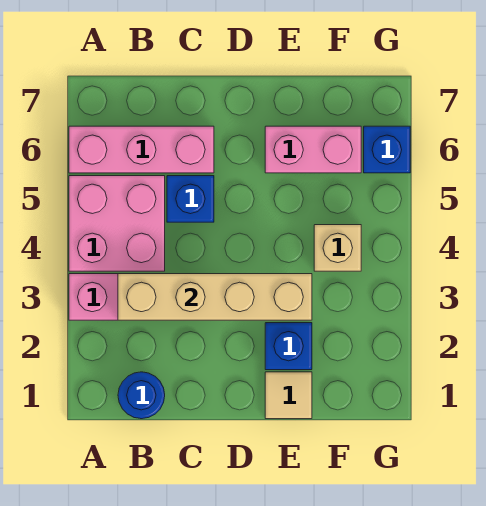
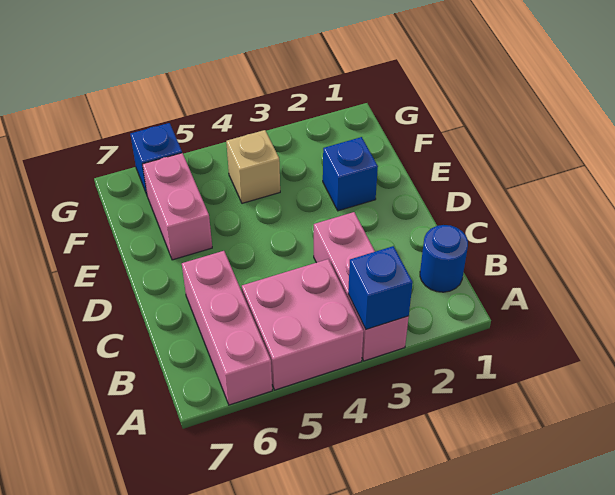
tan brick B3:E3 level 2 -> none
blue brick C5 level 1 -> blue brick A3 level 2
tan tile E1 level 1 -> none

